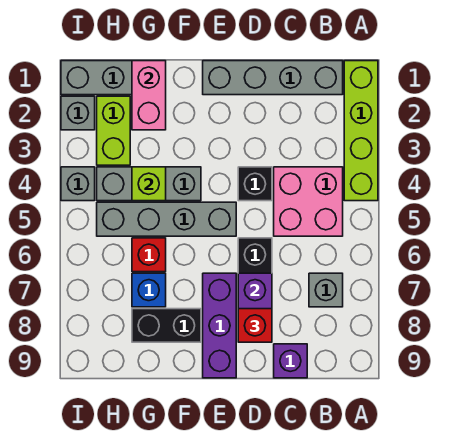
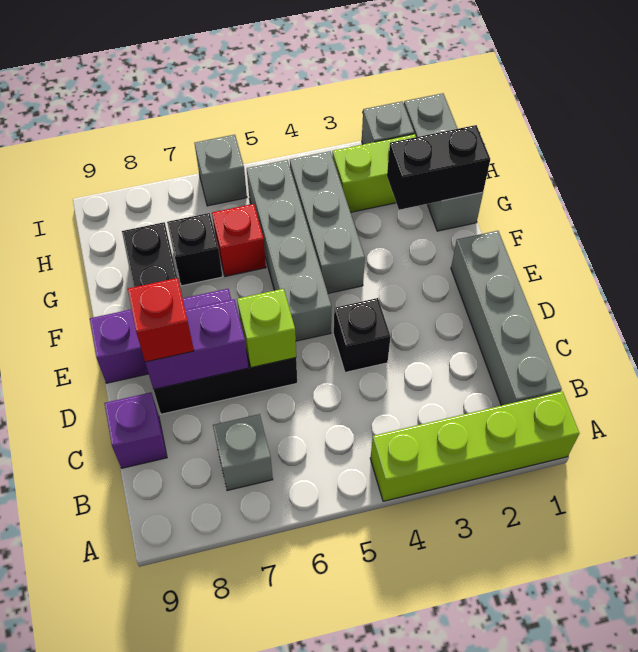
pink brick B4:C5 level 1 -> none
pink brick G1:G2 level 2 -> black brick G1:G2 level 2
lime brick G4 level 2 -> lime brick D6 level 2
blue brick G7 level 1 -> black brick G7 level 1
grey brick I4 level 1 -> grey brick I6 level 1

